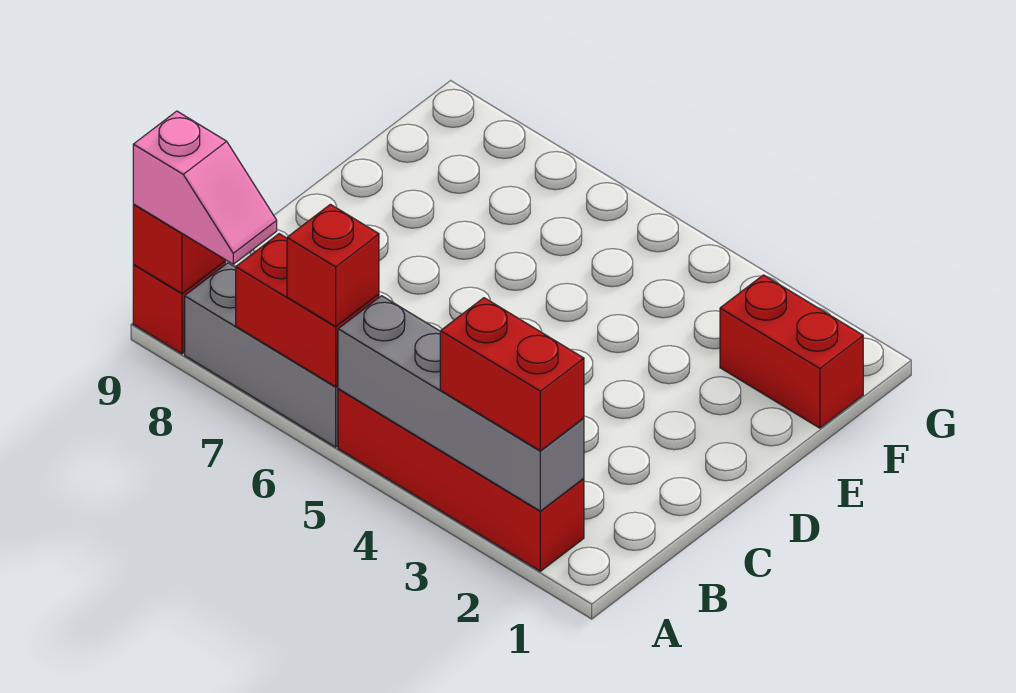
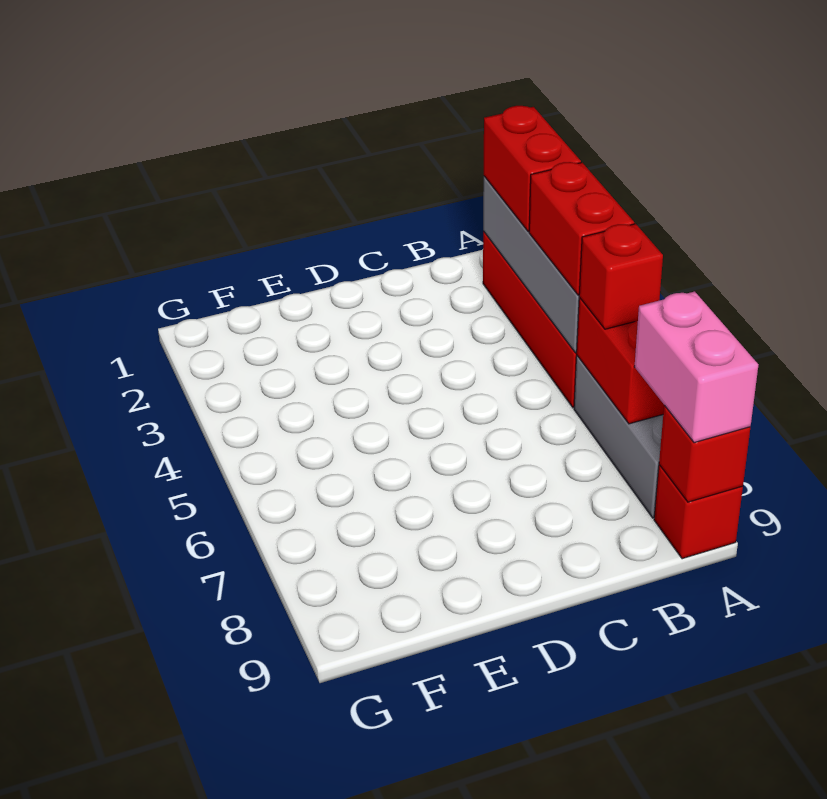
pink slope A8:A9 level 3 top 9 -> pink brick A8:A9 level 3
red brick F1:F2 level 1 -> red brick A4:A5 level 3

